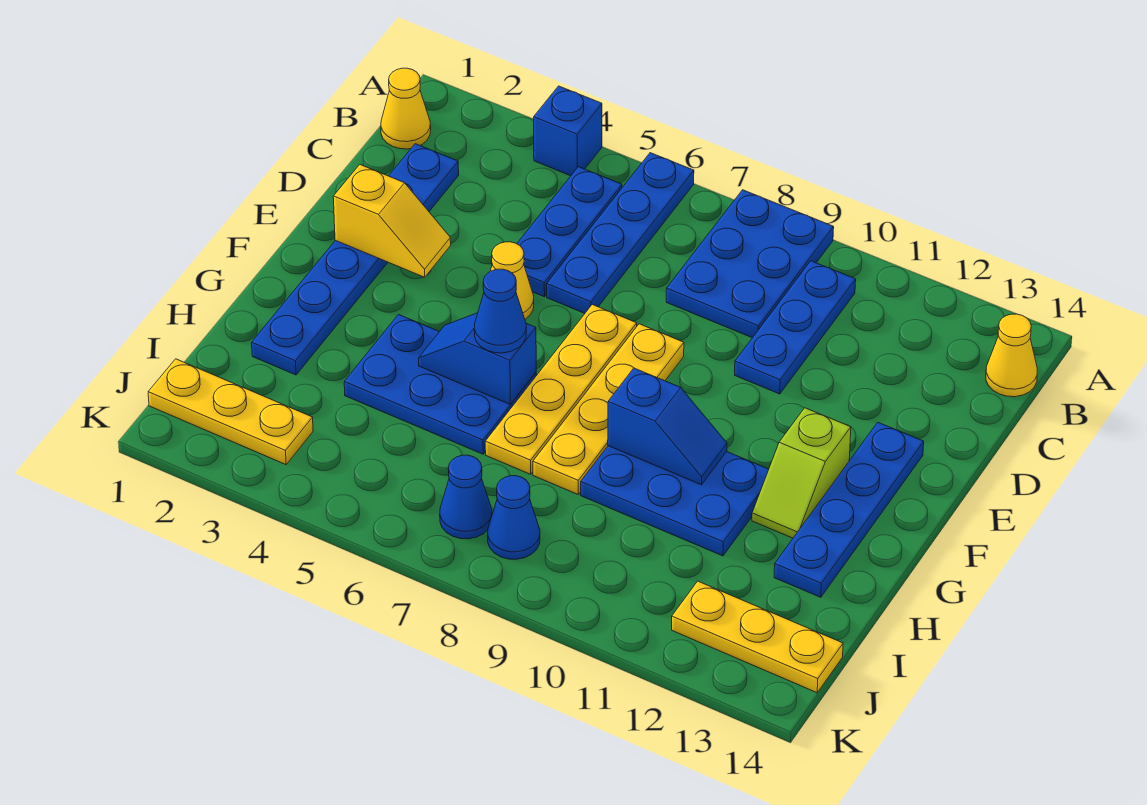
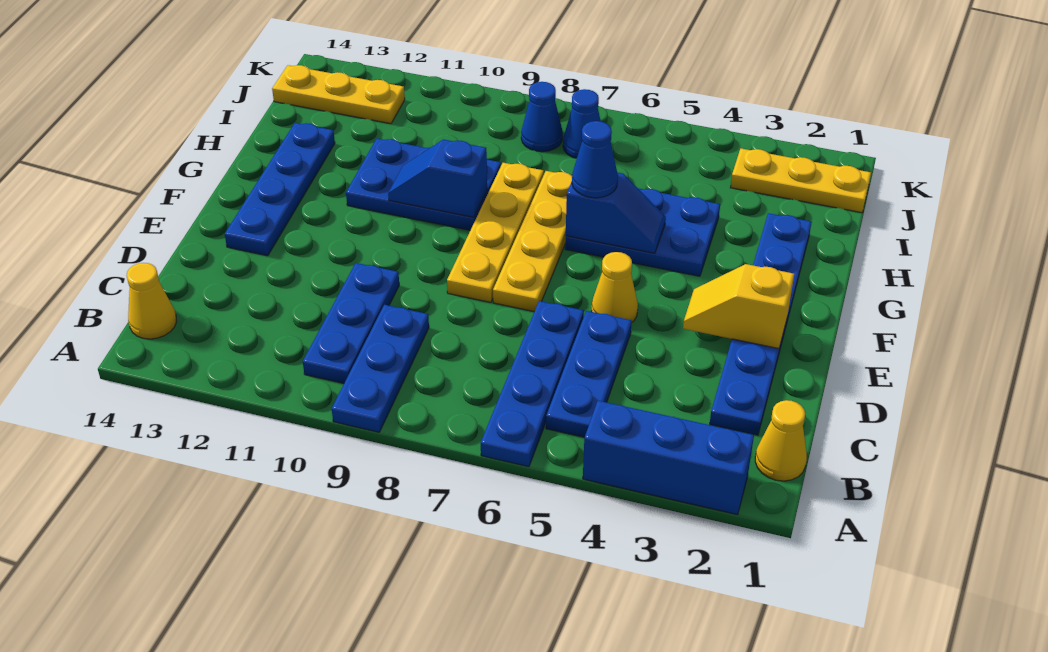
blue brick A4 level 1 -> blue brick A2:A4 level 1
blue plate A8:C9 level 1 -> blue plate A9:C9 level 1
lime slope F12:G12 level 1 top F -> none

